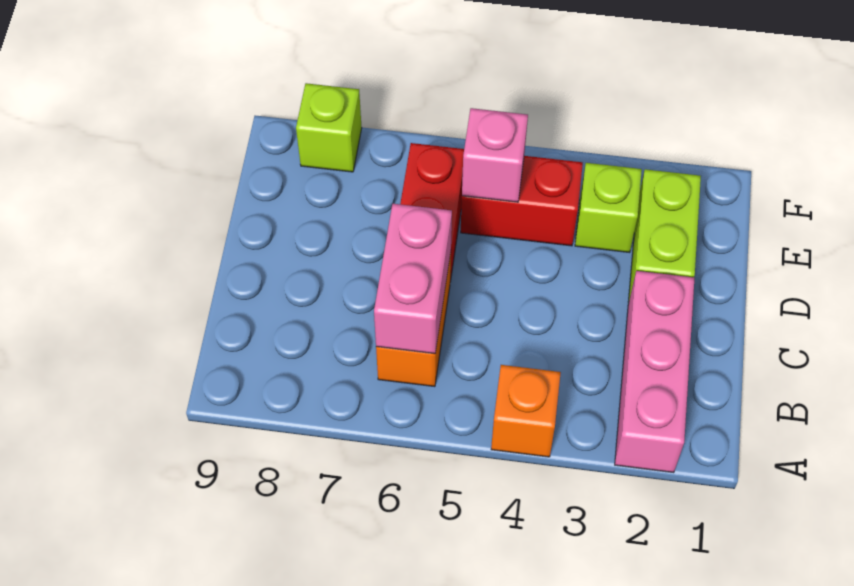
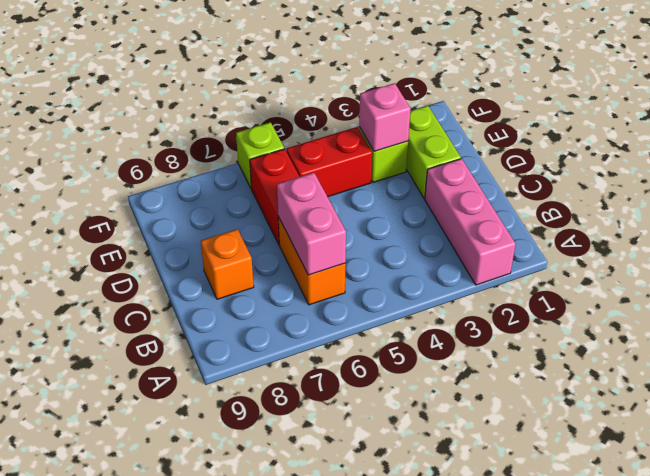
orange brick A4 level 1 -> orange brick C8 level 1
pink brick E5 level 2 -> pink brick E3 level 2
lime brick F8 level 1 -> lime brick F6 level 1

